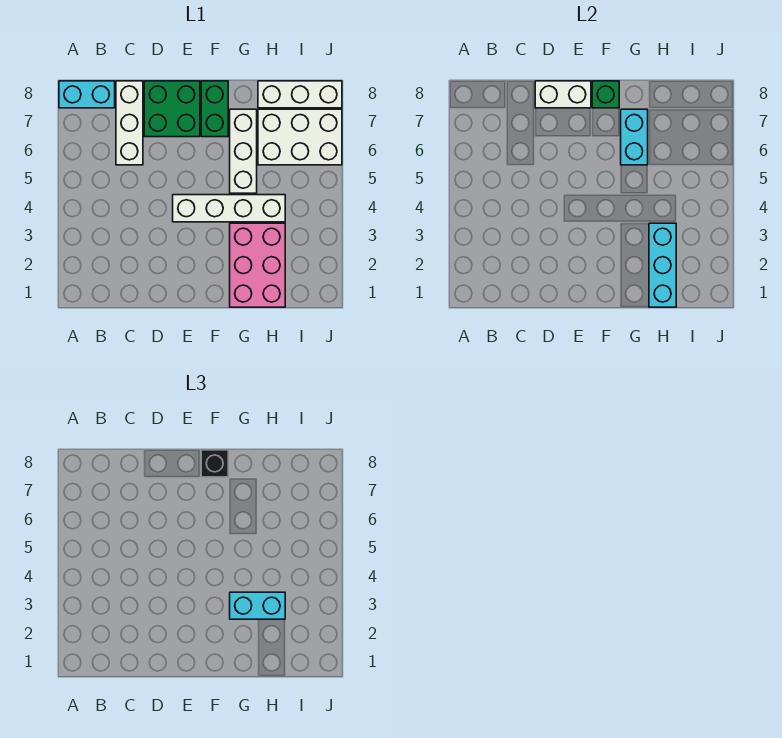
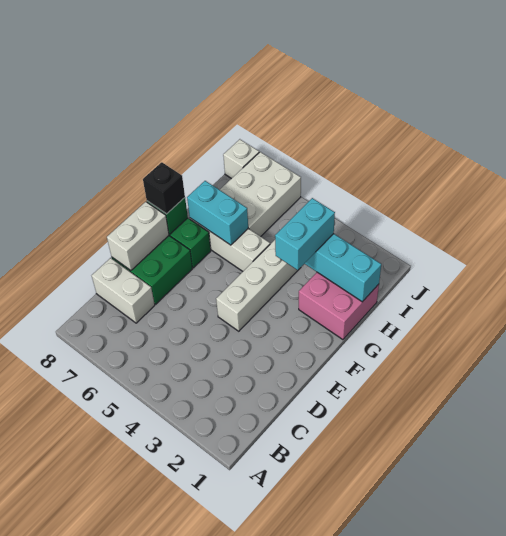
cyan brick A8:B8 level 1 -> none
white brick C6:C8 level 1 -> white brick C7:C8 level 1
pink brick G1:H3 level 1 -> pink brick G1:H2 level 1
white brick H8:J8 level 1 -> white brick J8 level 1

